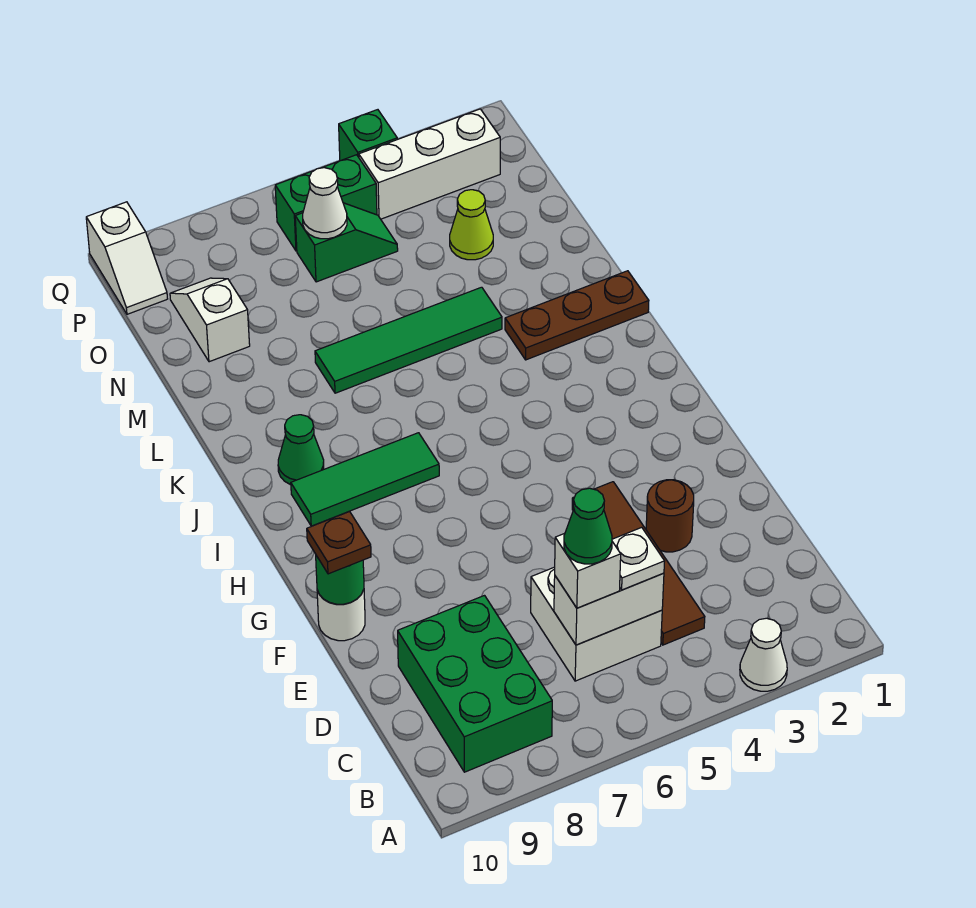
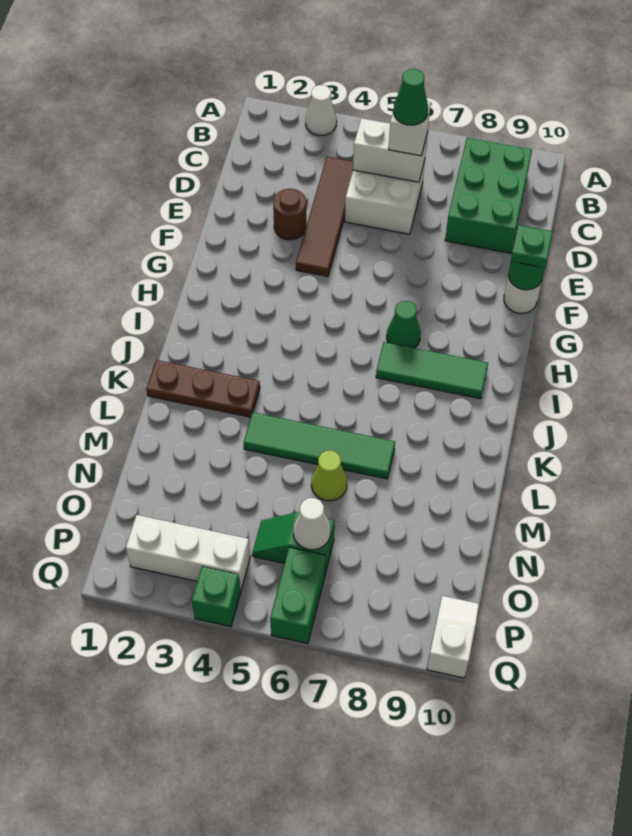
white plate C5 level 3 -> none
brown plate F10 level 3 -> green plate F10 level 3
green cone J9 level 1 -> green cone H7 level 1
lime cone N3 level 1 -> lime cone M6 level 1
white slope N9:O9 level 1 top N -> none
green brick P5:P6 level 1 -> green brick P6:Q6 level 1

